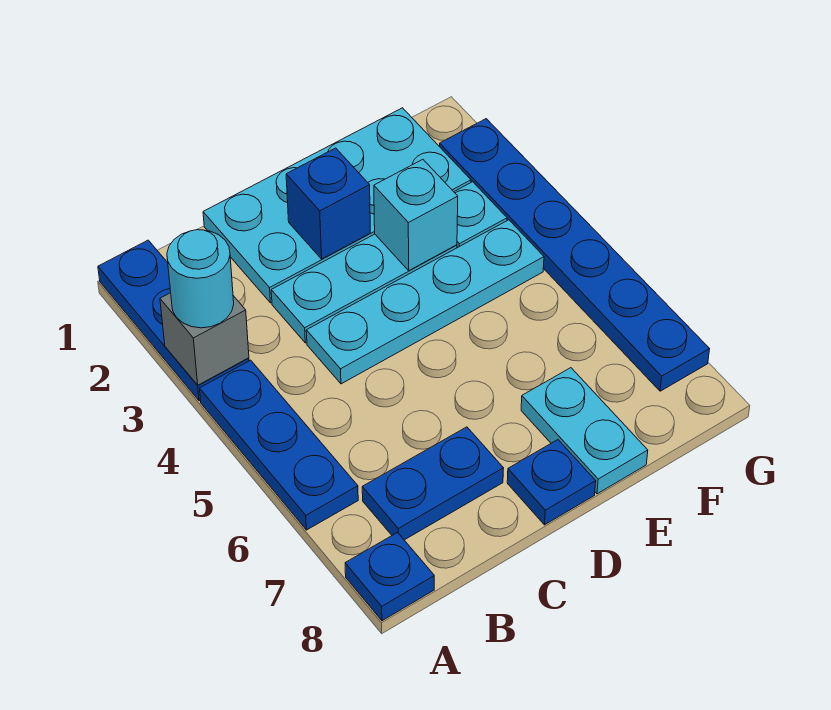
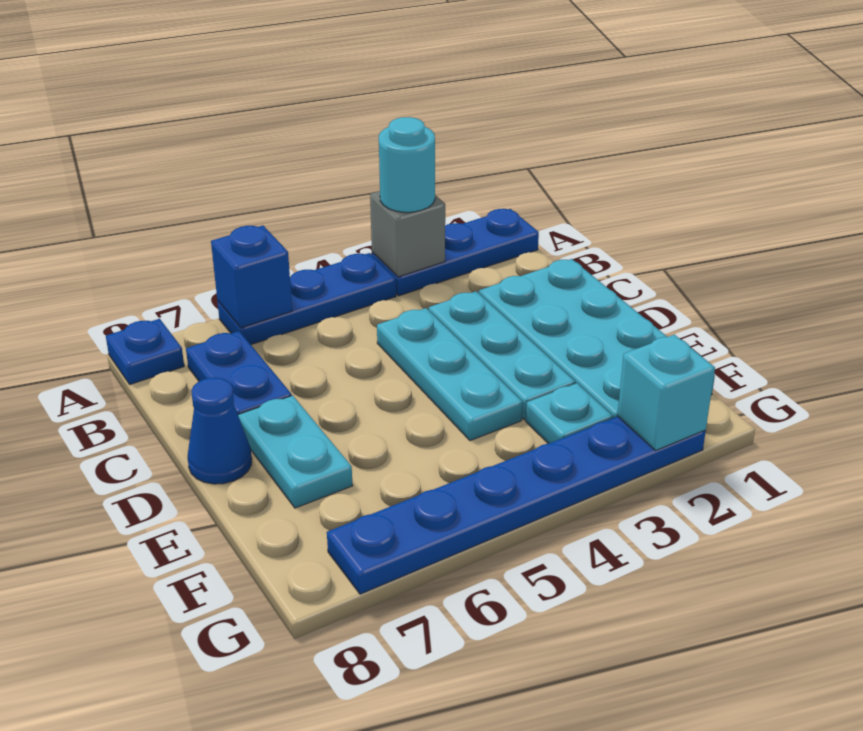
cyan plate C4:F4 level 1 -> cyan plate C4:E4 level 1
blue brick D2 level 2 -> blue brick A6 level 2
blue plate D8 level 1 -> blue cone D8 level 1
cyan brick E3 level 2 -> cyan brick G2 level 2
cyan plate E7:E8 level 1 -> cyan plate D7:E7 level 1

